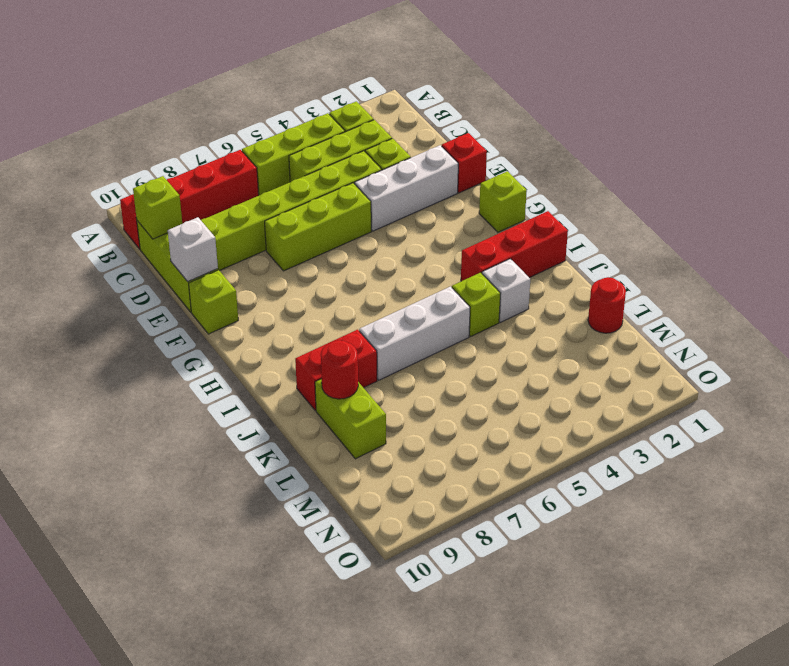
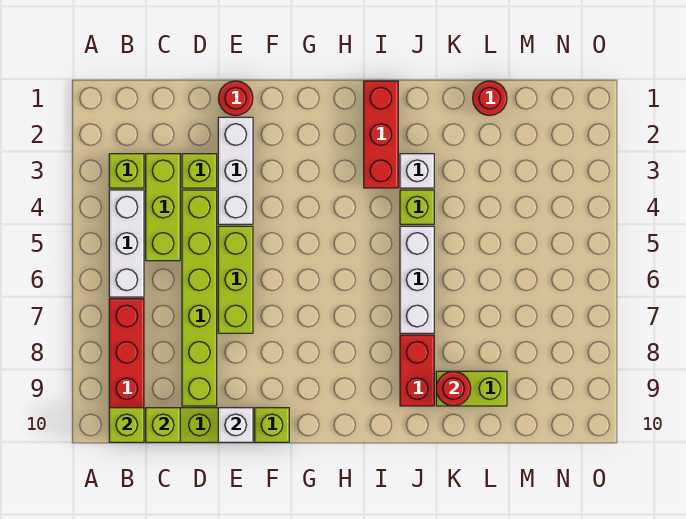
lime brick B4:B6 level 1 -> white brick B4:B6 level 1
red brick E1 level 1 -> red round brick E1 level 1
lime brick G1 level 1 -> lime brick B10 level 2

